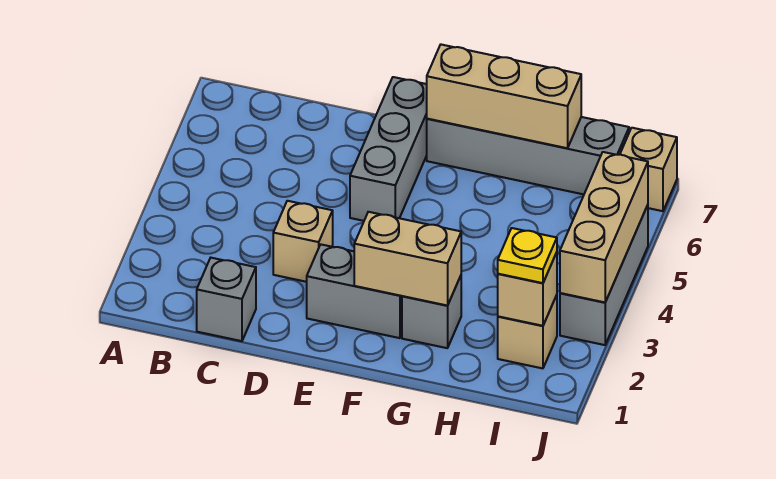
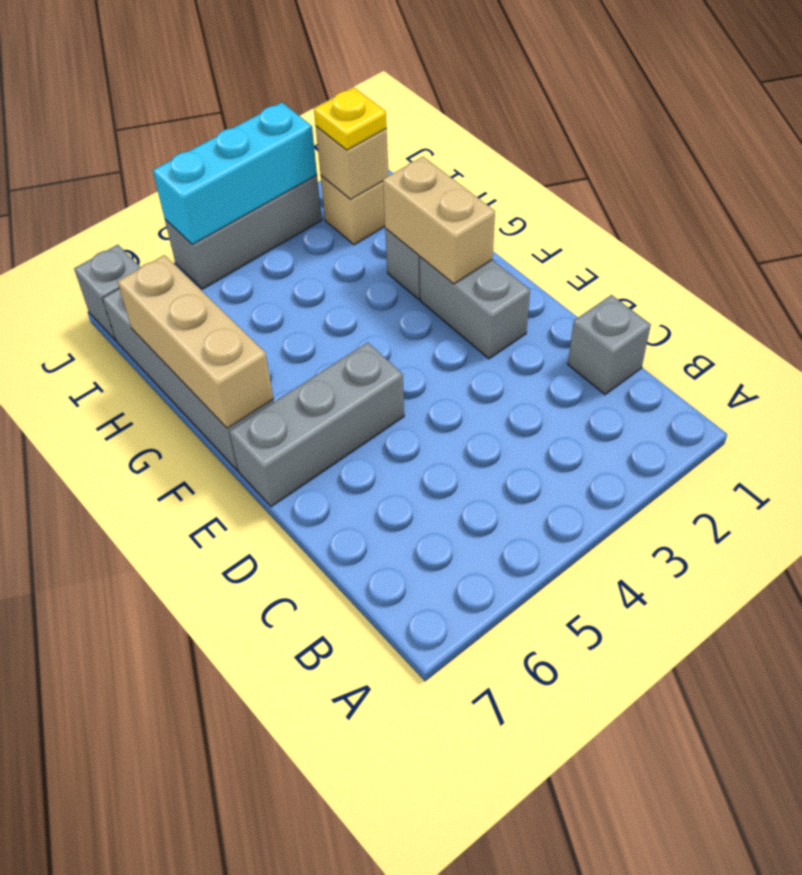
tan brick D3 level 1 -> none
tan brick J3:J5 level 2 -> cyan brick J3:J5 level 2
tan brick J7 level 1 -> grey brick J7 level 1

